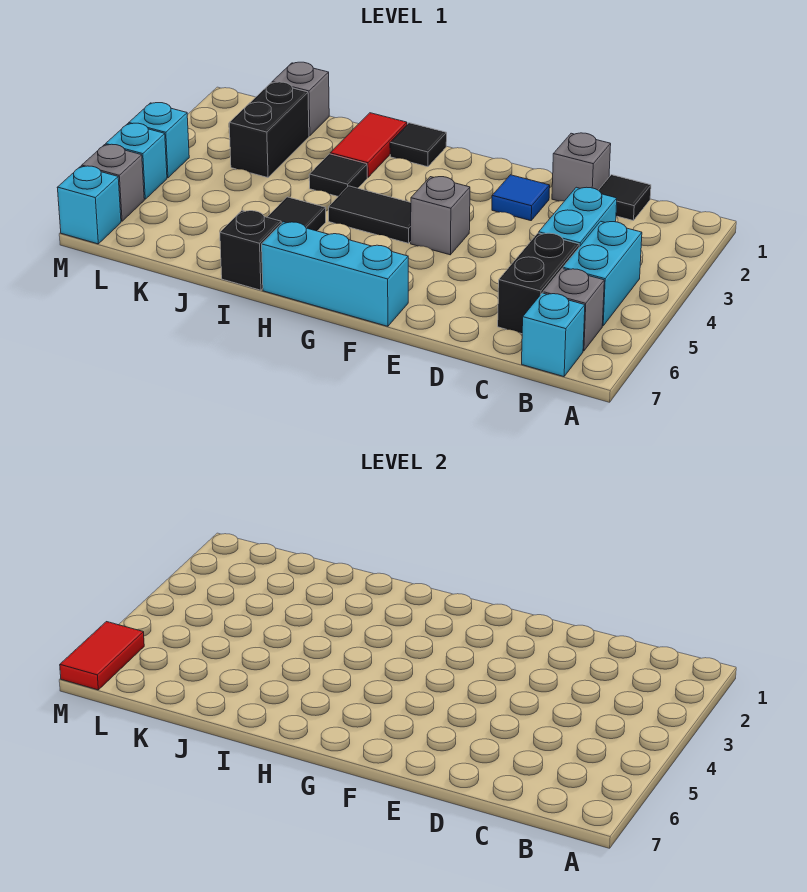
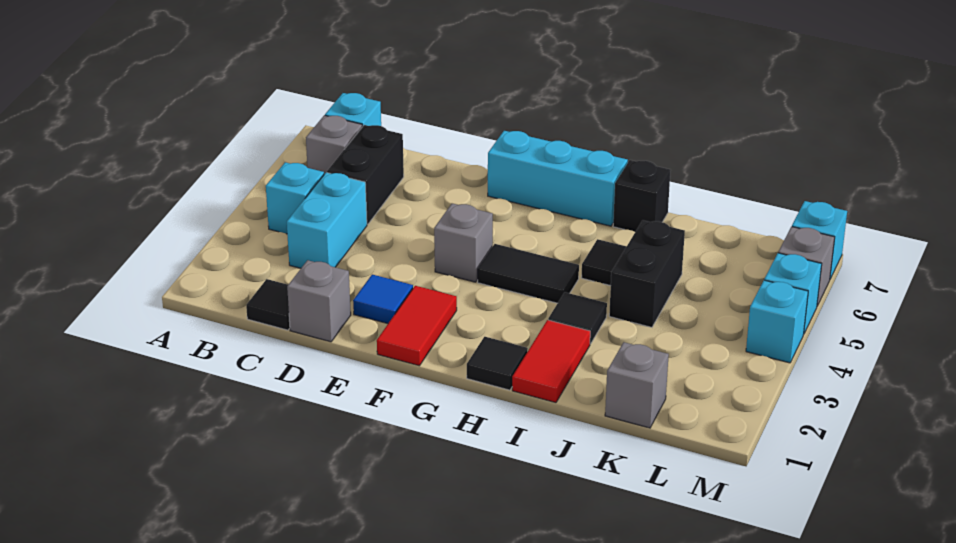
cyan brick B4:B5 level 1 -> cyan brick B4 level 1
black brick K2:K3 level 1 -> black brick J4:J5 level 1
red tile M6:M7 level 2 -> red tile F1:F2 level 1

